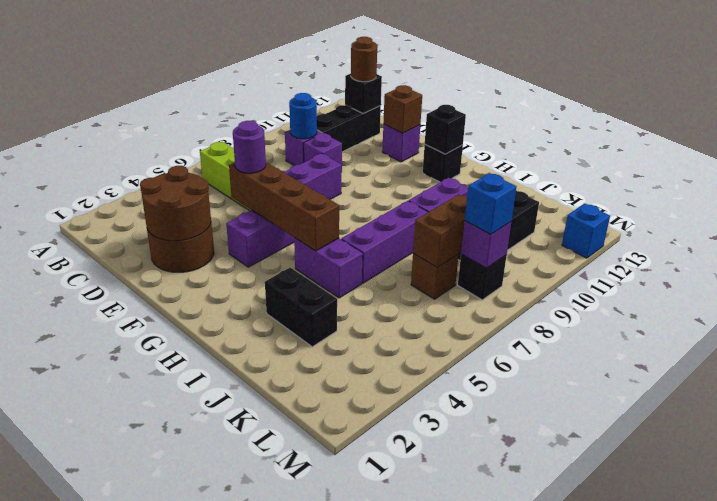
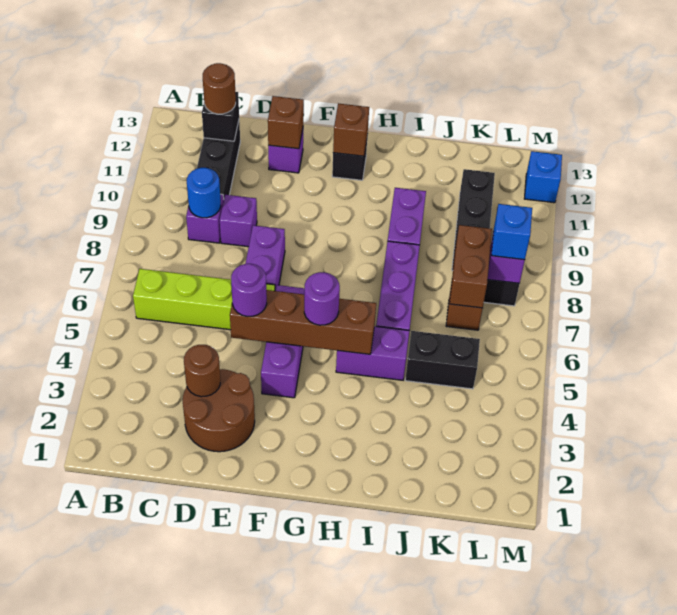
brown round brick D2:E3 level 2 -> brown round brick D3 level 2
none -> purple round brick G5 level 3
black brick G12 level 2 -> brown brick G12 level 2
black brick I3:J3 level 1 -> black brick J5:K5 level 1

